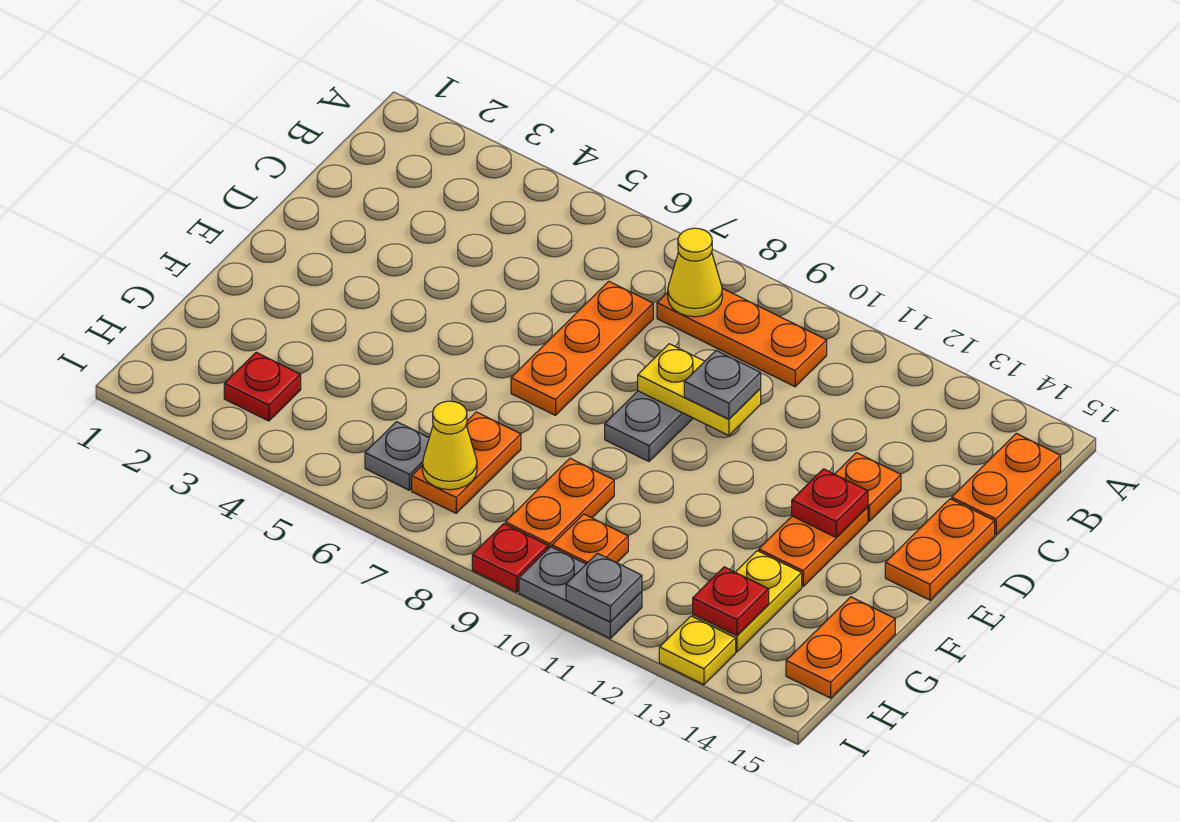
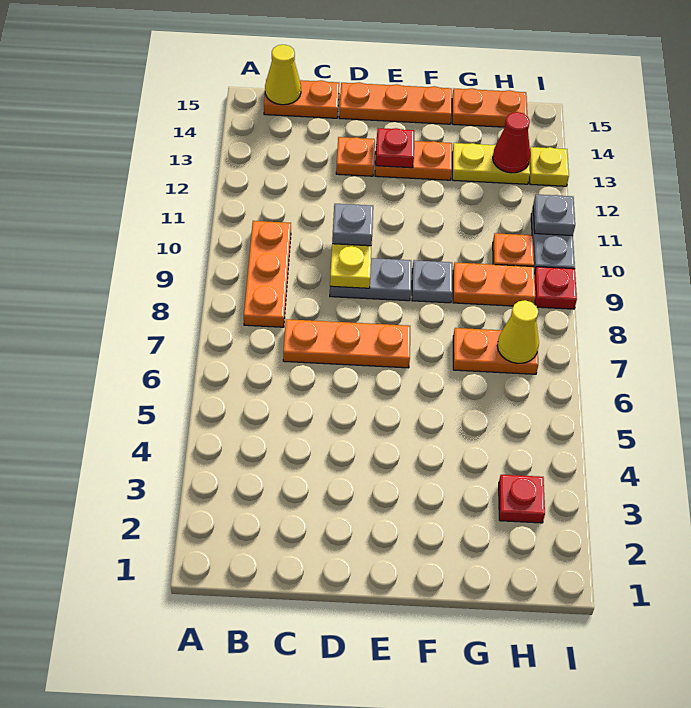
yellow cone B8 level 2 -> yellow cone B15 level 2
orange plate D15:E15 level 1 -> orange plate D15:F15 level 1
grey plate H6 level 1 -> grey plate F9 level 1
red plate H13 level 2 -> red cone H13 level 2

